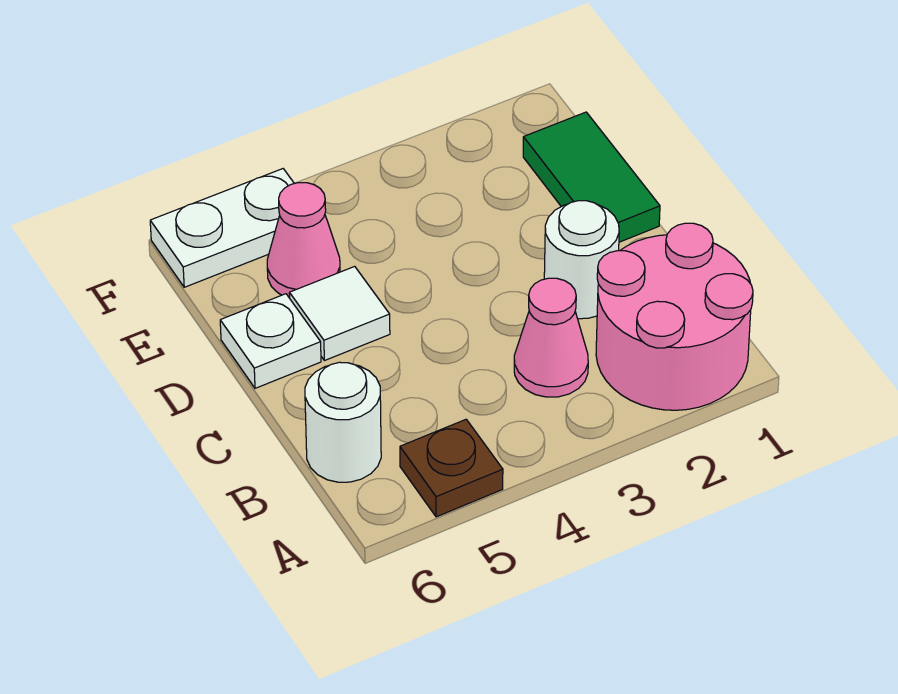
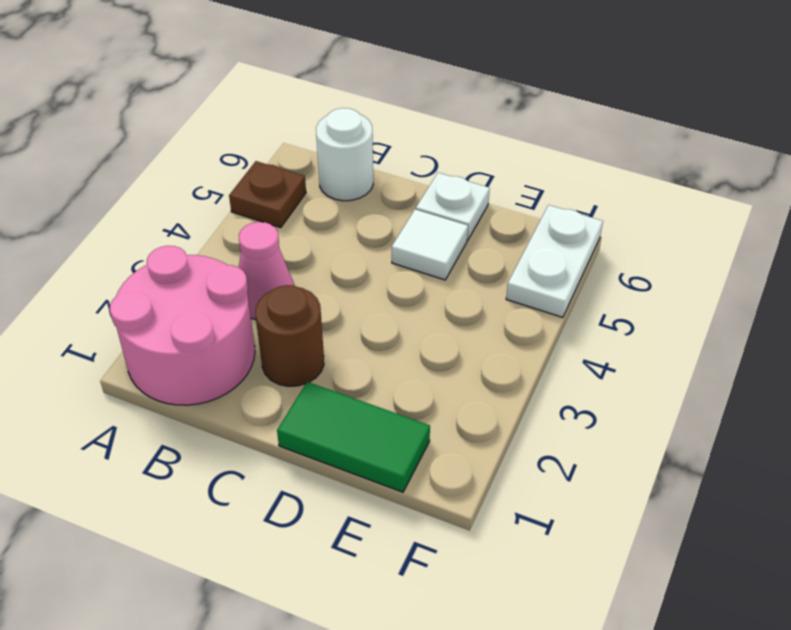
white round brick C2 level 1 -> brown round brick C2 level 1
pink cone E5 level 1 -> none

